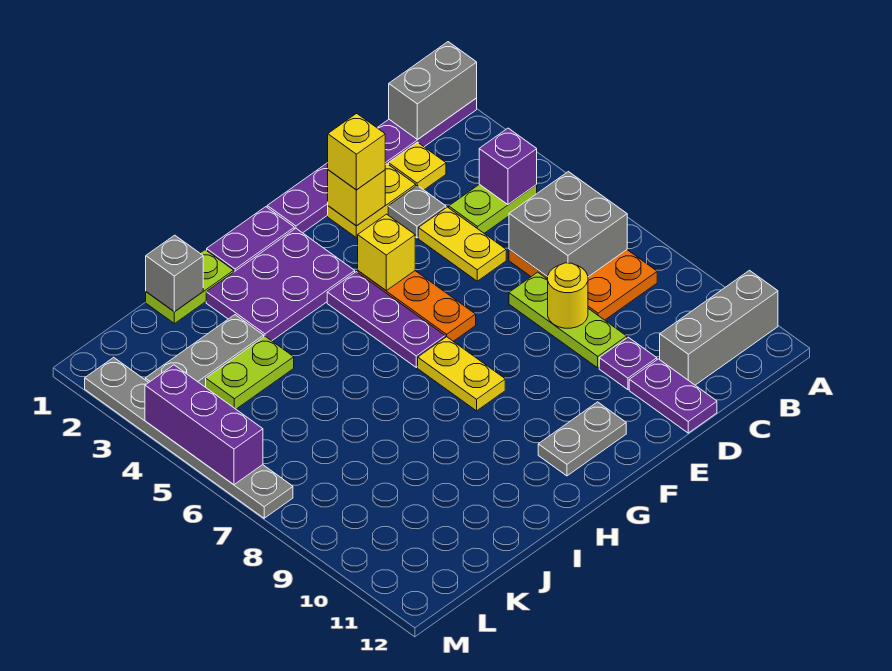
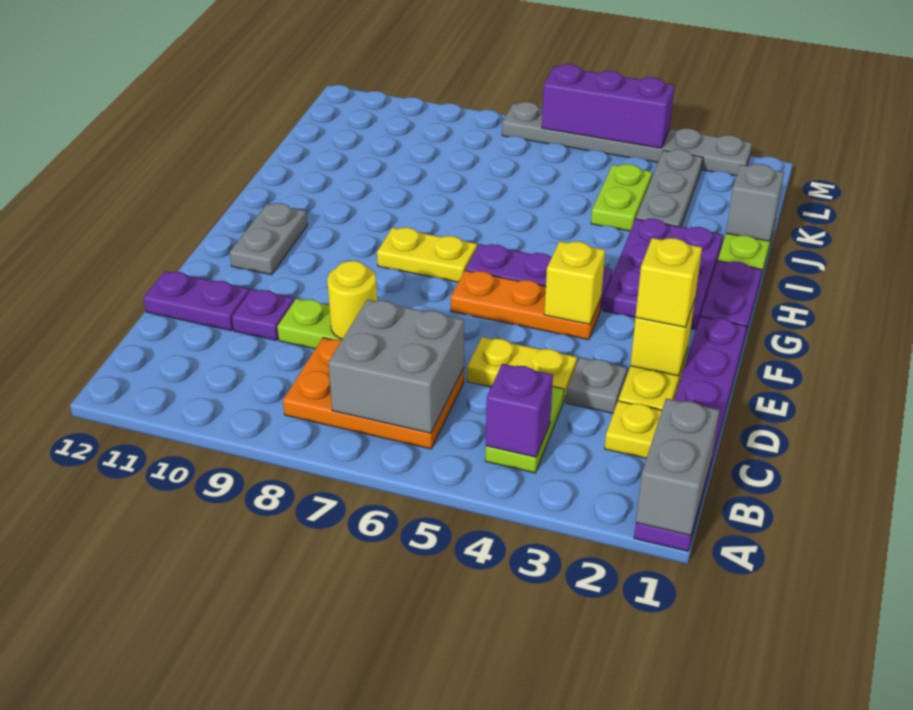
grey brick A11:C11 level 1 -> none

